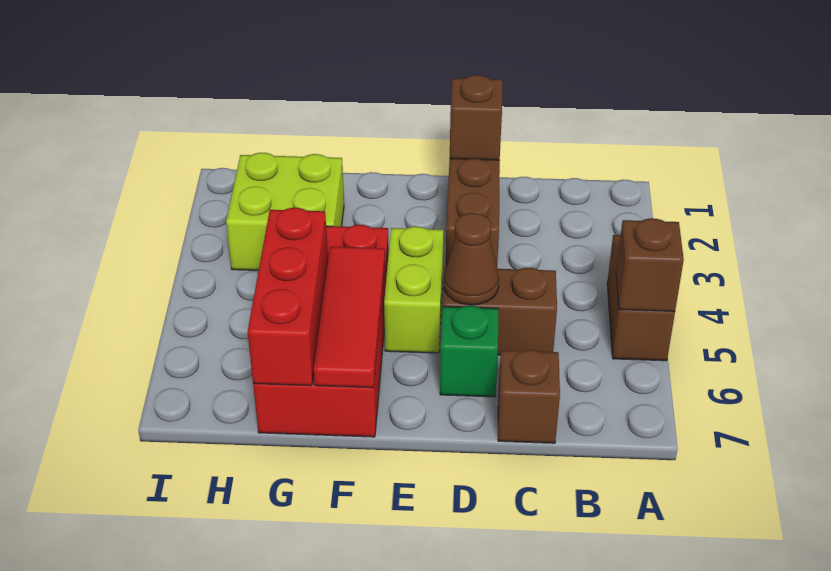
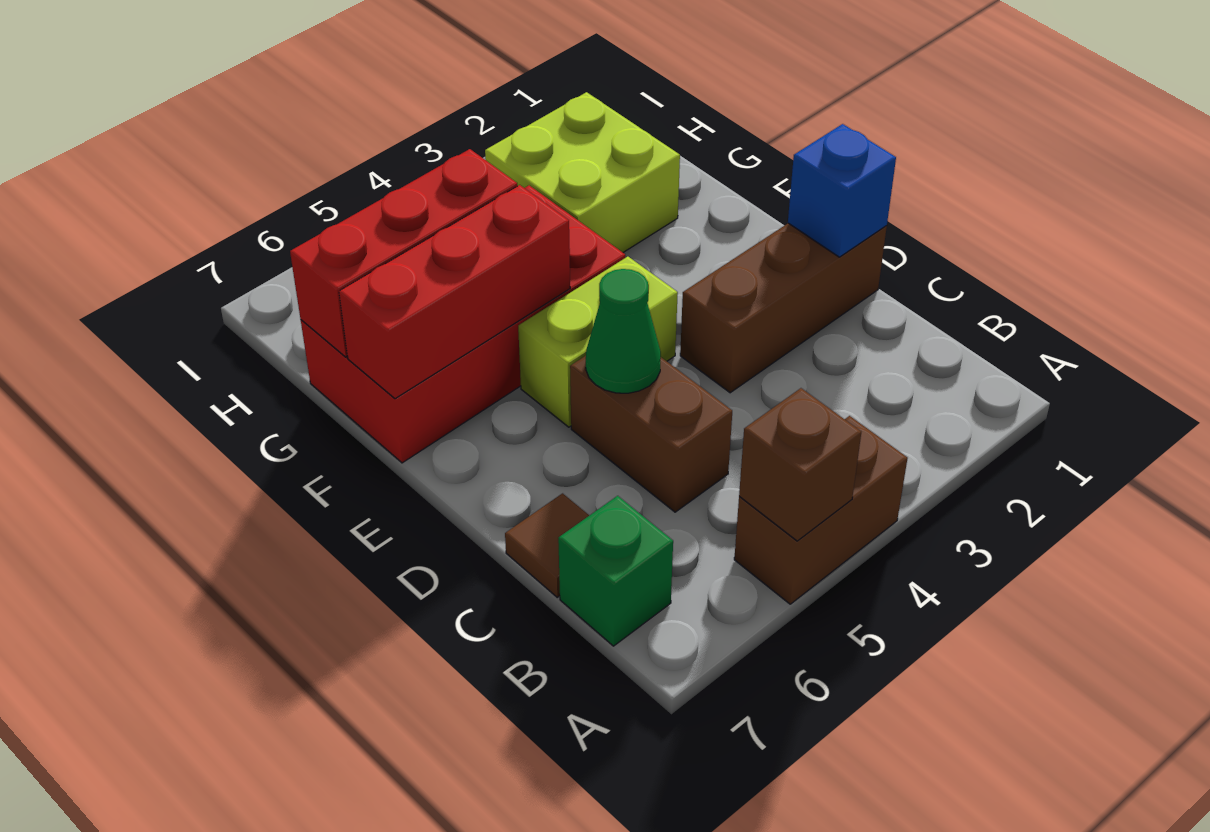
brown brick C7 level 1 -> brown tile C7 level 1
brown brick D1 level 2 -> blue brick D1 level 2
brown cone D5 level 2 -> green cone D5 level 2
green brick D6 level 1 -> green brick B7 level 1
red tile F5:F7 level 2 -> red brick F5:F7 level 2

